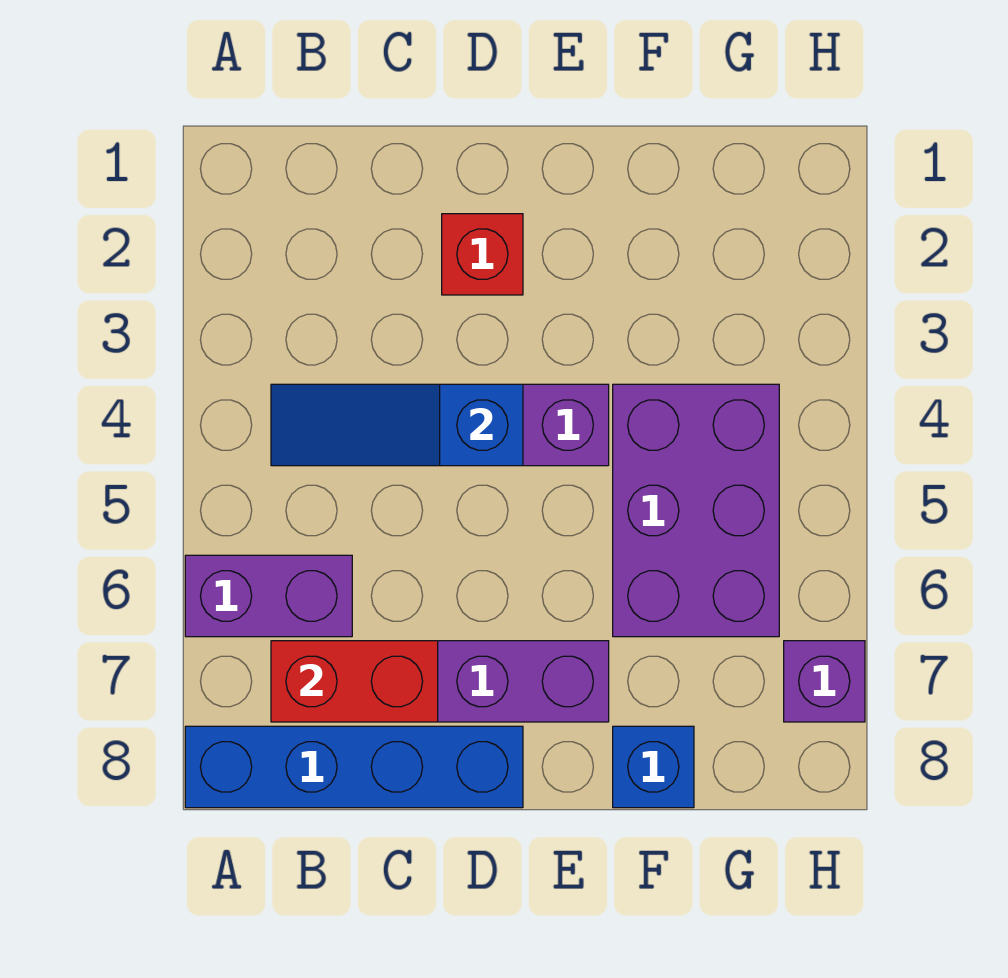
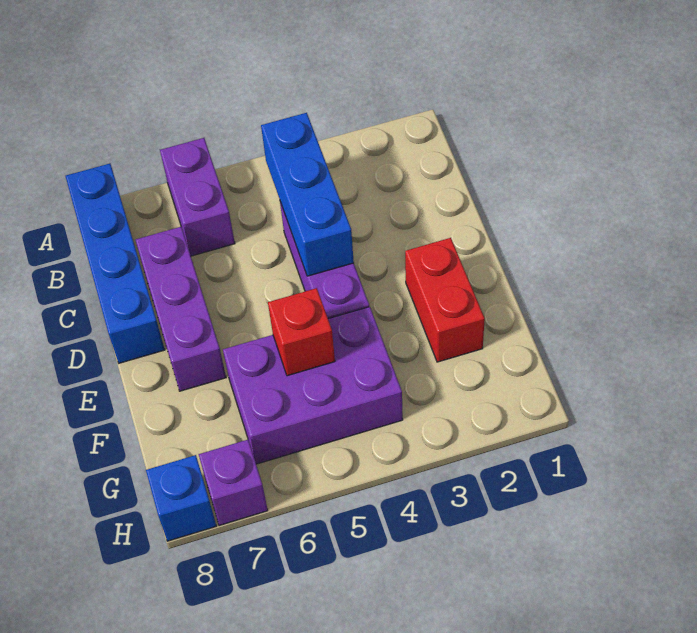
blue slope B4:D4 level 2 top D -> blue brick B4:D4 level 2
red brick B7:C7 level 2 -> red brick E2:F2 level 1
red brick D2 level 1 -> red brick F5 level 2
blue brick F8 level 1 -> blue brick H8 level 1

